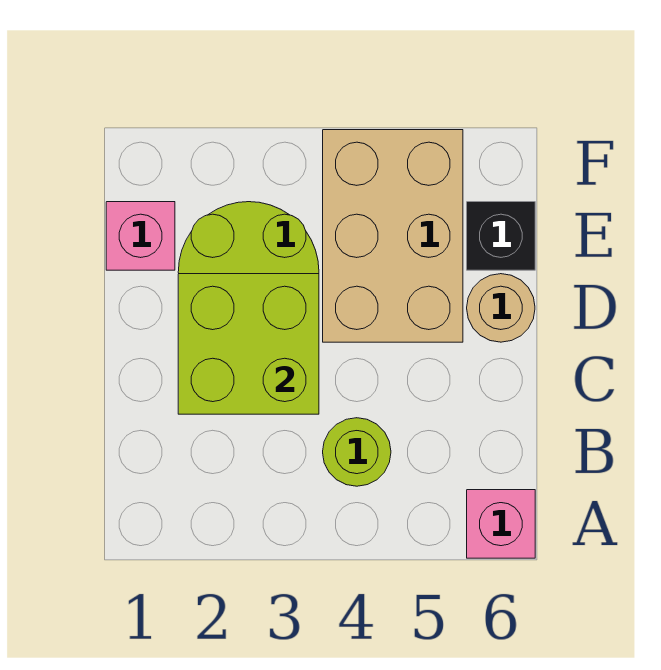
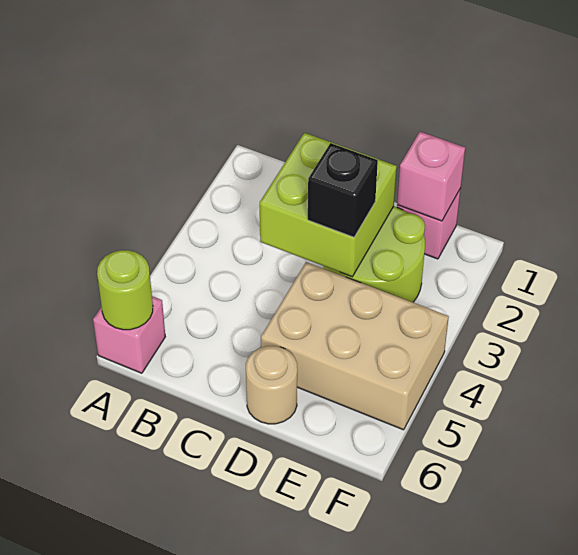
lime round brick B4 level 1 -> lime round brick A6 level 2
none -> pink brick E1 level 2
black brick E6 level 1 -> black brick D3 level 3

